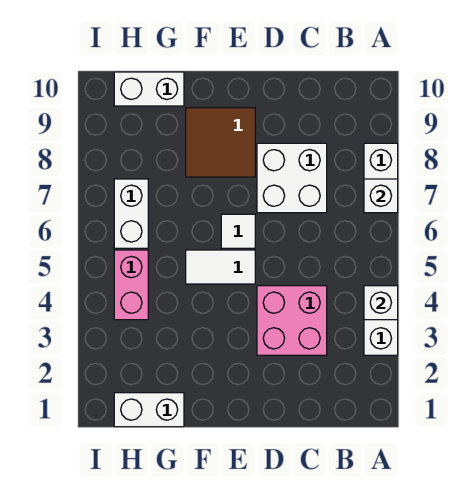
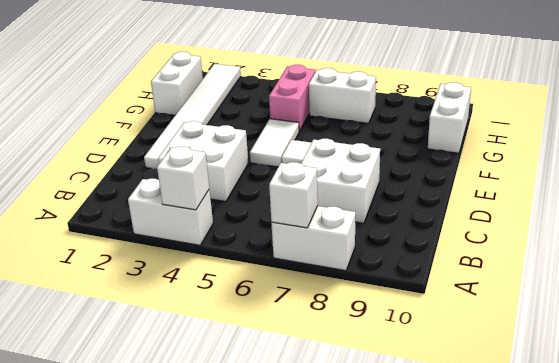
pink brick C3:D4 level 1 -> white brick C3:D4 level 1
none -> white tile D2:I2 level 1
brown tile E8:F9 level 1 -> none
pink brick H4:H5 level 1 -> pink brick G5:H5 level 1

